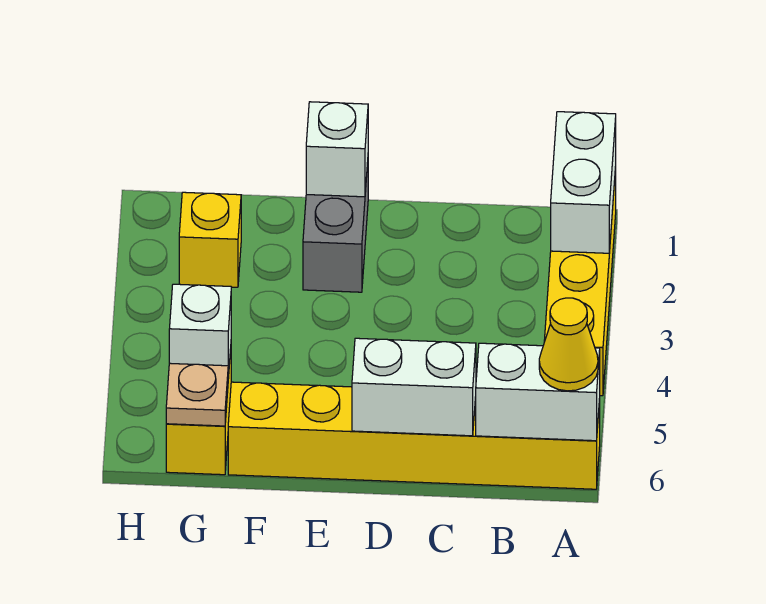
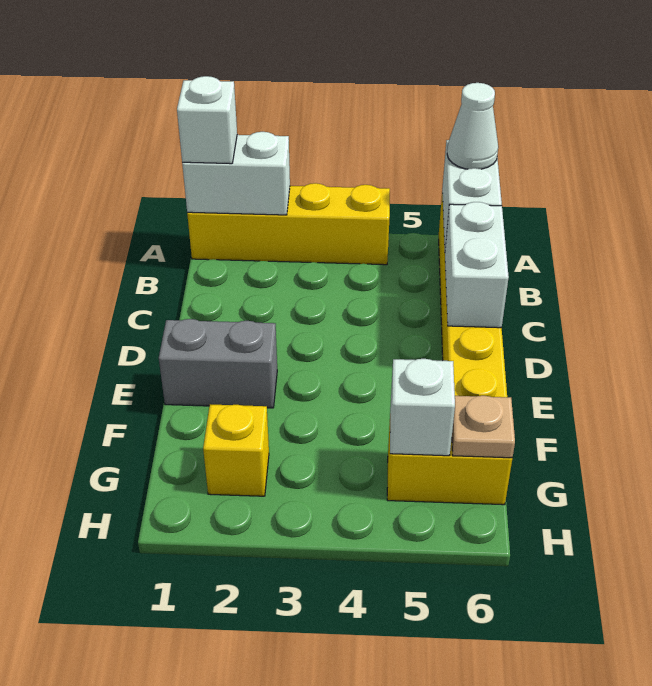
yellow cone A6 level 3 -> white cone A6 level 3
white brick E1 level 2 -> white brick A1 level 3

